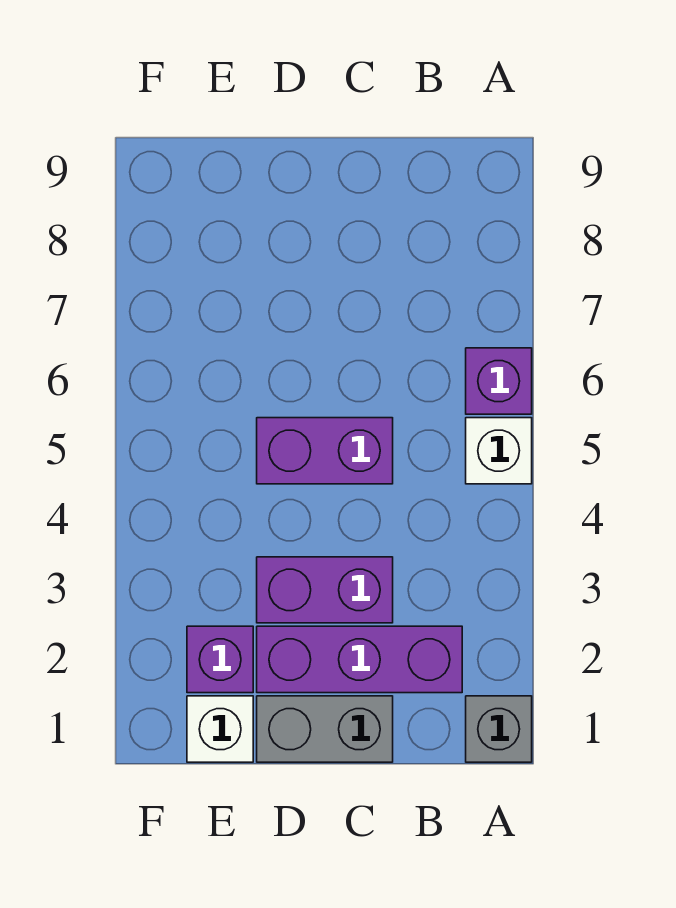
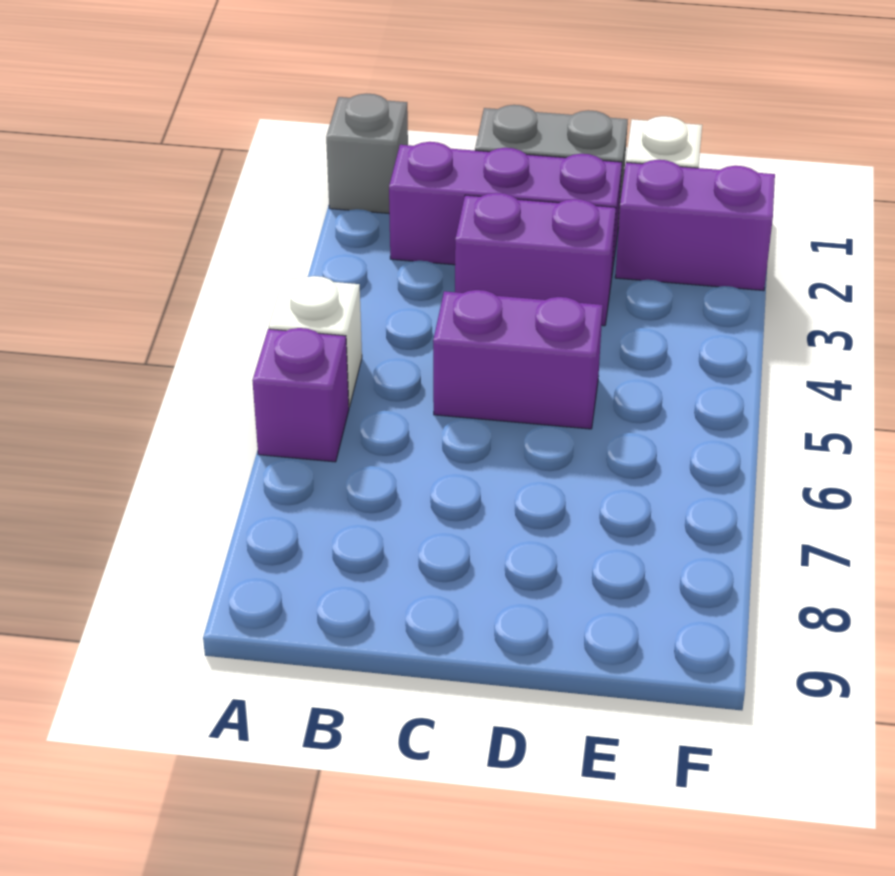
purple brick E2 level 1 -> purple brick E2:F2 level 1

